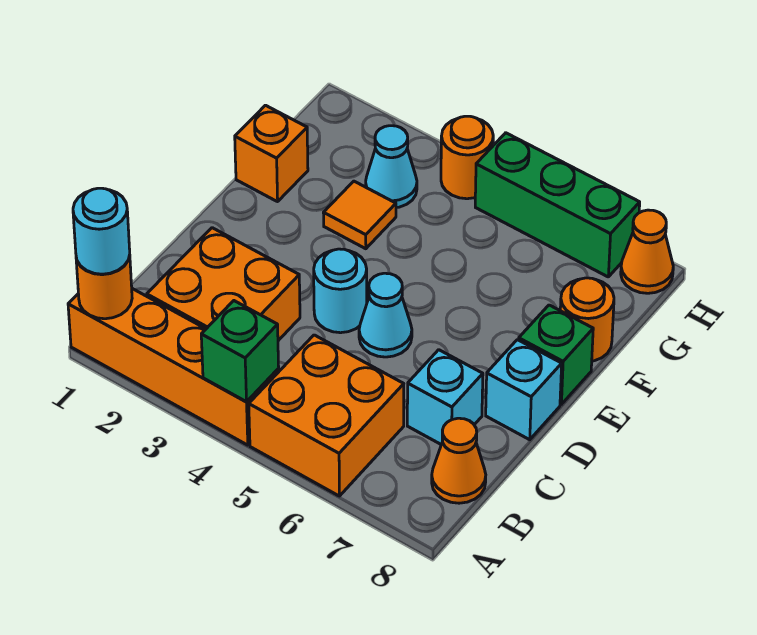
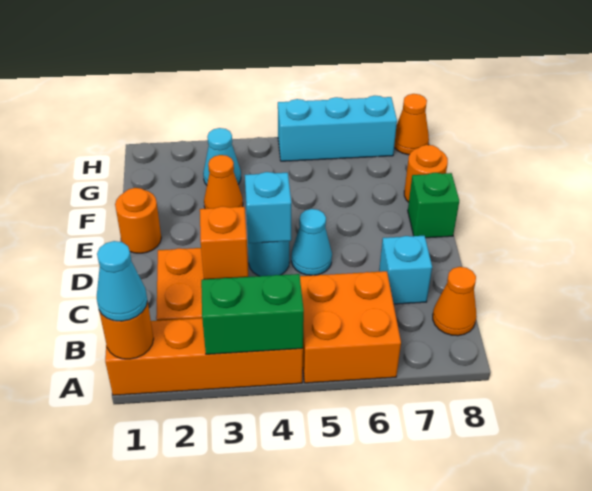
cyan round brick A1 level 3 -> cyan cone A1 level 3
green brick A4 level 2 -> green brick A3:A4 level 2
cyan brick D8 level 1 -> cyan brick D4 level 2
orange brick F1 level 1 -> orange brick C3 level 2
orange tile F3 level 1 -> orange cone F3 level 1
orange round brick H4 level 1 -> orange round brick E1 level 1
green brick H5:H7 level 1 -> cyan brick H5:H7 level 1

